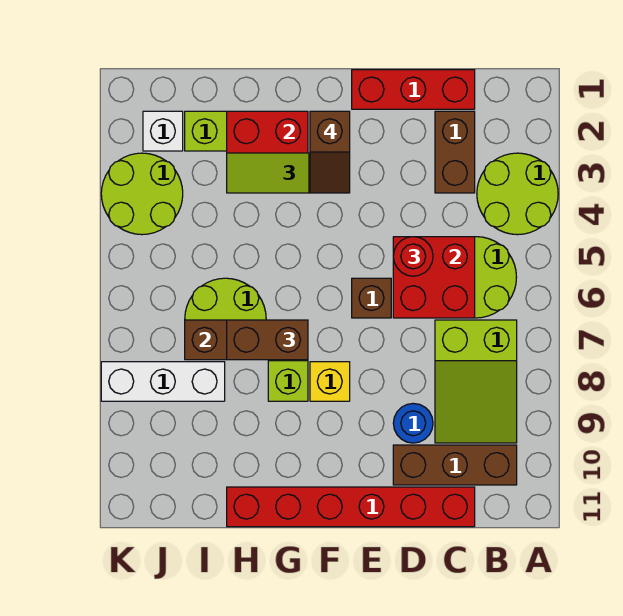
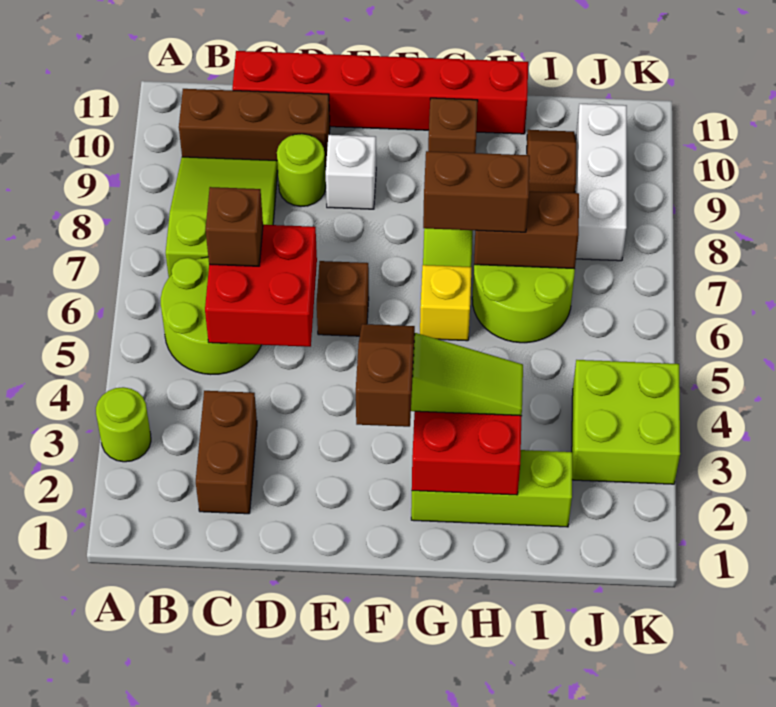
lime round brick A3:B4 level 1 -> lime round brick A3 level 1
red brick C1:E1 level 1 -> none
none -> brown brick C6 level 3
red round brick D5 level 3 -> none
blue round brick D9 level 1 -> lime round brick D9 level 1
yellow brick F8 level 1 -> yellow brick G6 level 1
none -> brown brick G10 level 1
white brick I8:K8 level 1 -> white brick J8:J10 level 1
none -> brown slope I9:I10 level 1 top 9
white brick J2 level 1 -> white brick E9 level 1
lime round brick J3:K4 level 1 -> lime brick J3:K4 level 1

